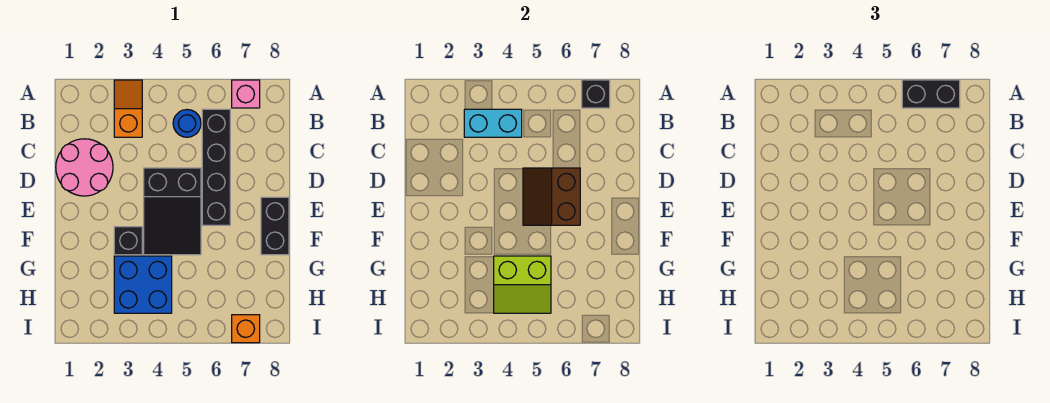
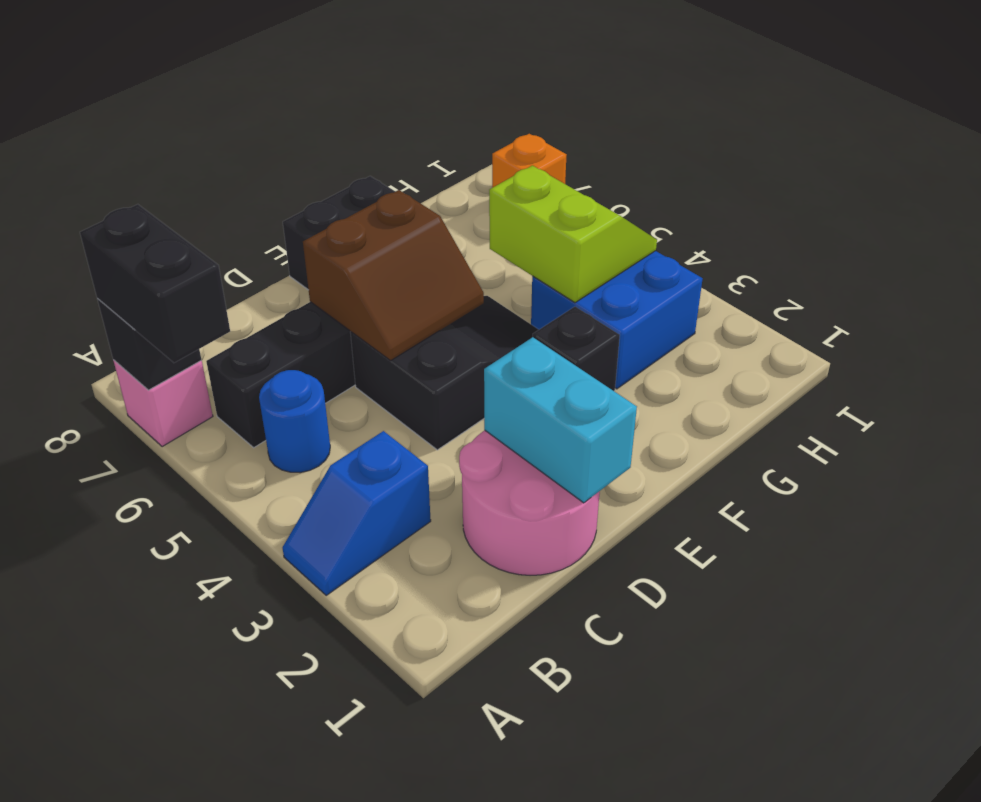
orange slope A3:B3 level 1 top B -> blue slope A3:B3 level 1 top B
cyan brick B3:B4 level 2 -> cyan brick D1:D2 level 2

